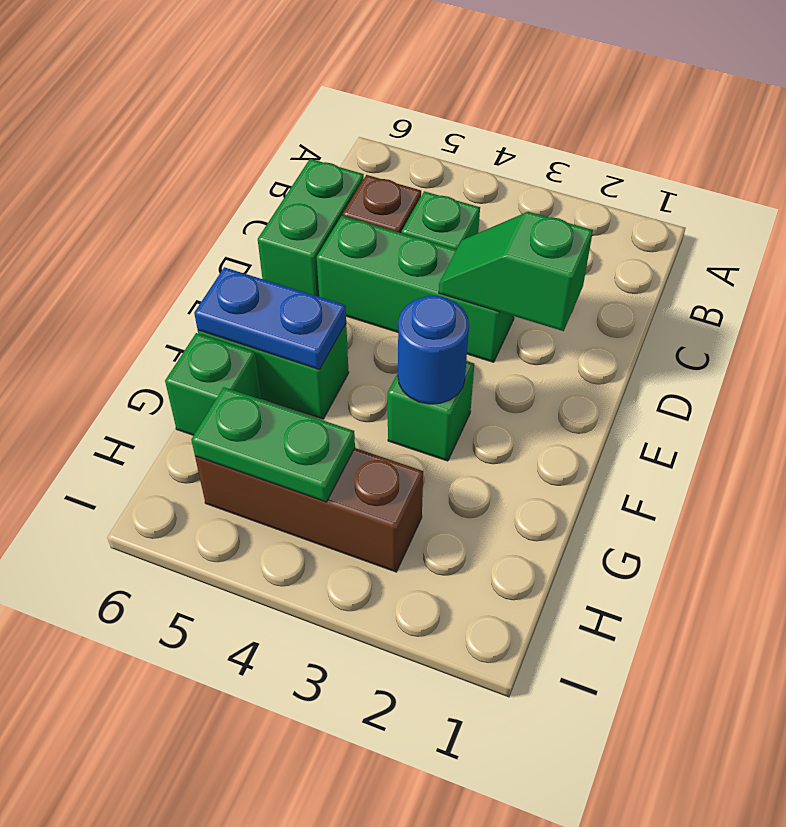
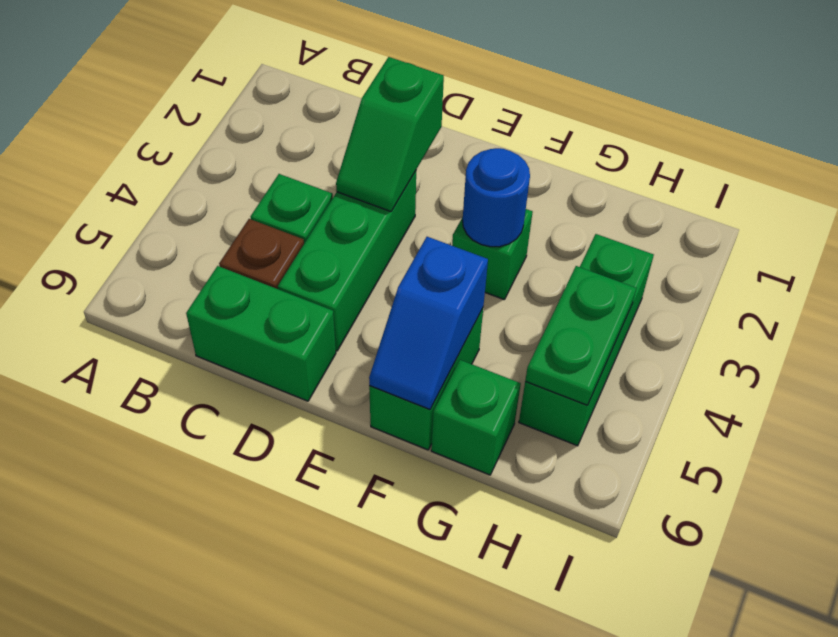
blue plate F5:F6 level 2 -> blue slope F5:F6 level 2 top 5
brown brick H3:H5 level 1 -> green brick H3:H5 level 1

